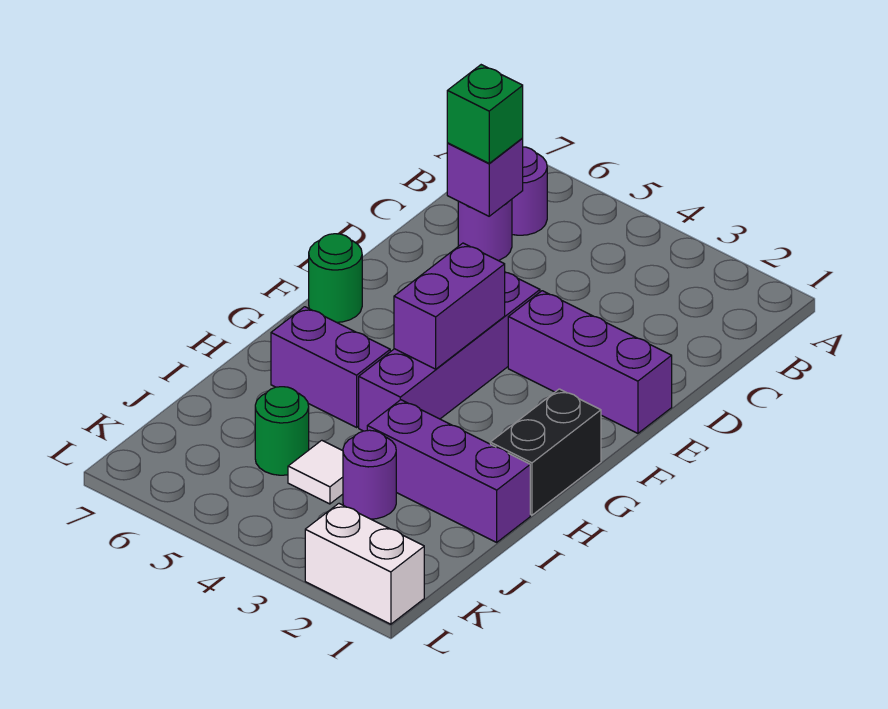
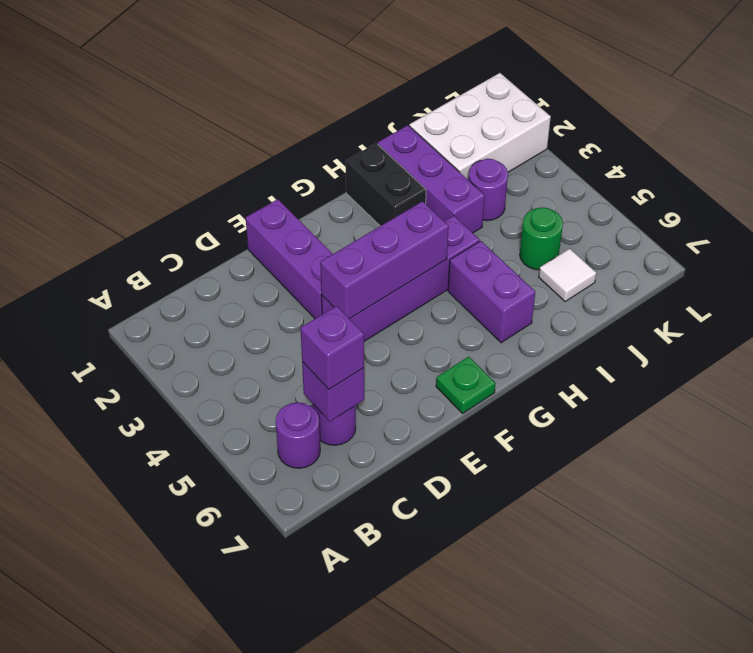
green brick C6 level 3 -> purple brick C6 level 3
purple brick F4:G4 level 2 -> purple brick E4:G4 level 2
green round brick F7 level 1 -> green plate F7 level 1
black brick G1:H1 level 1 -> black brick H1:H2 level 1
white tile J4 level 1 -> white tile J6 level 1
white brick L1:L2 level 1 -> white brick J1:L2 level 1

